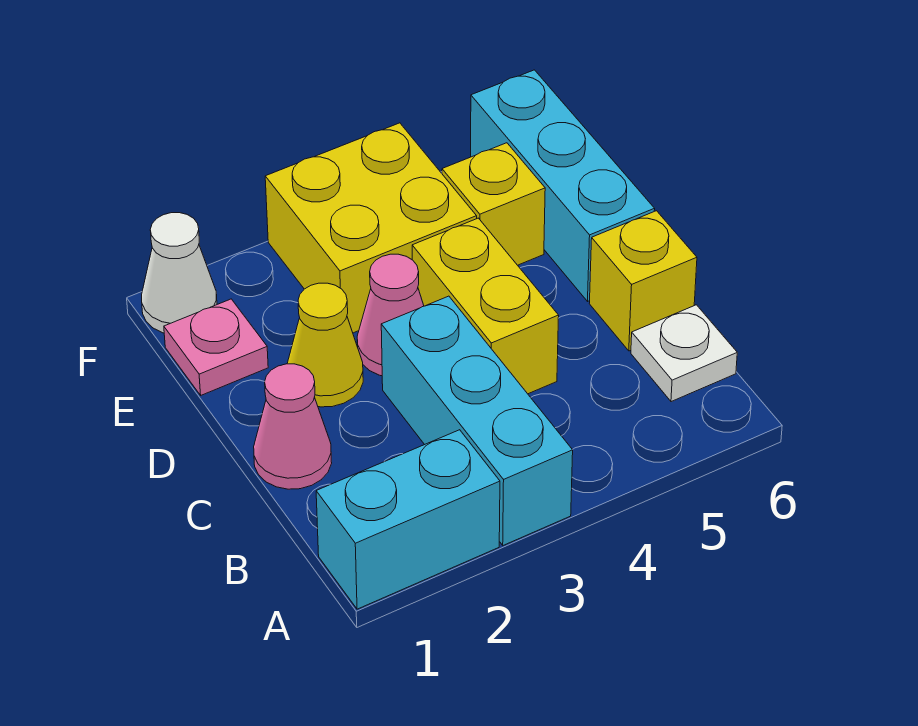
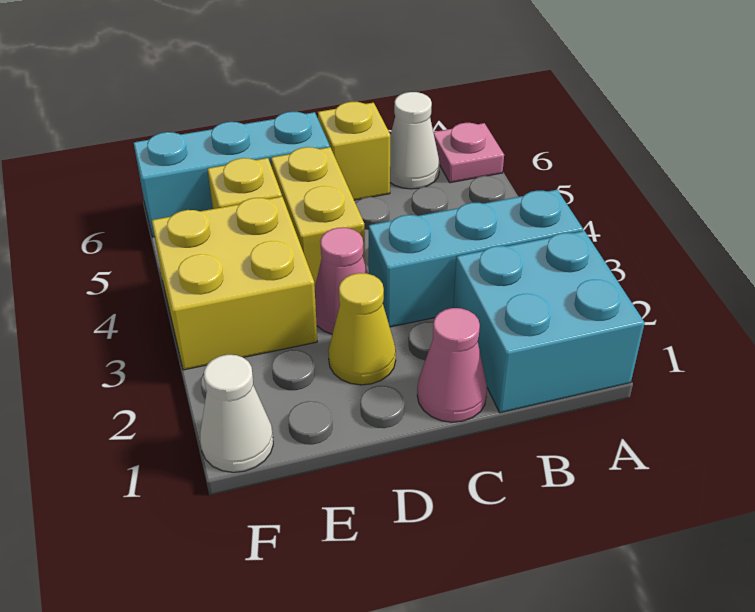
cyan brick A1:A2 level 1 -> cyan brick A1:B2 level 1
white plate B6 level 1 -> white cone B6 level 1
yellow brick C4:D4 level 1 -> yellow brick D4:D5 level 1
pink plate E1 level 1 -> pink plate A6 level 1

